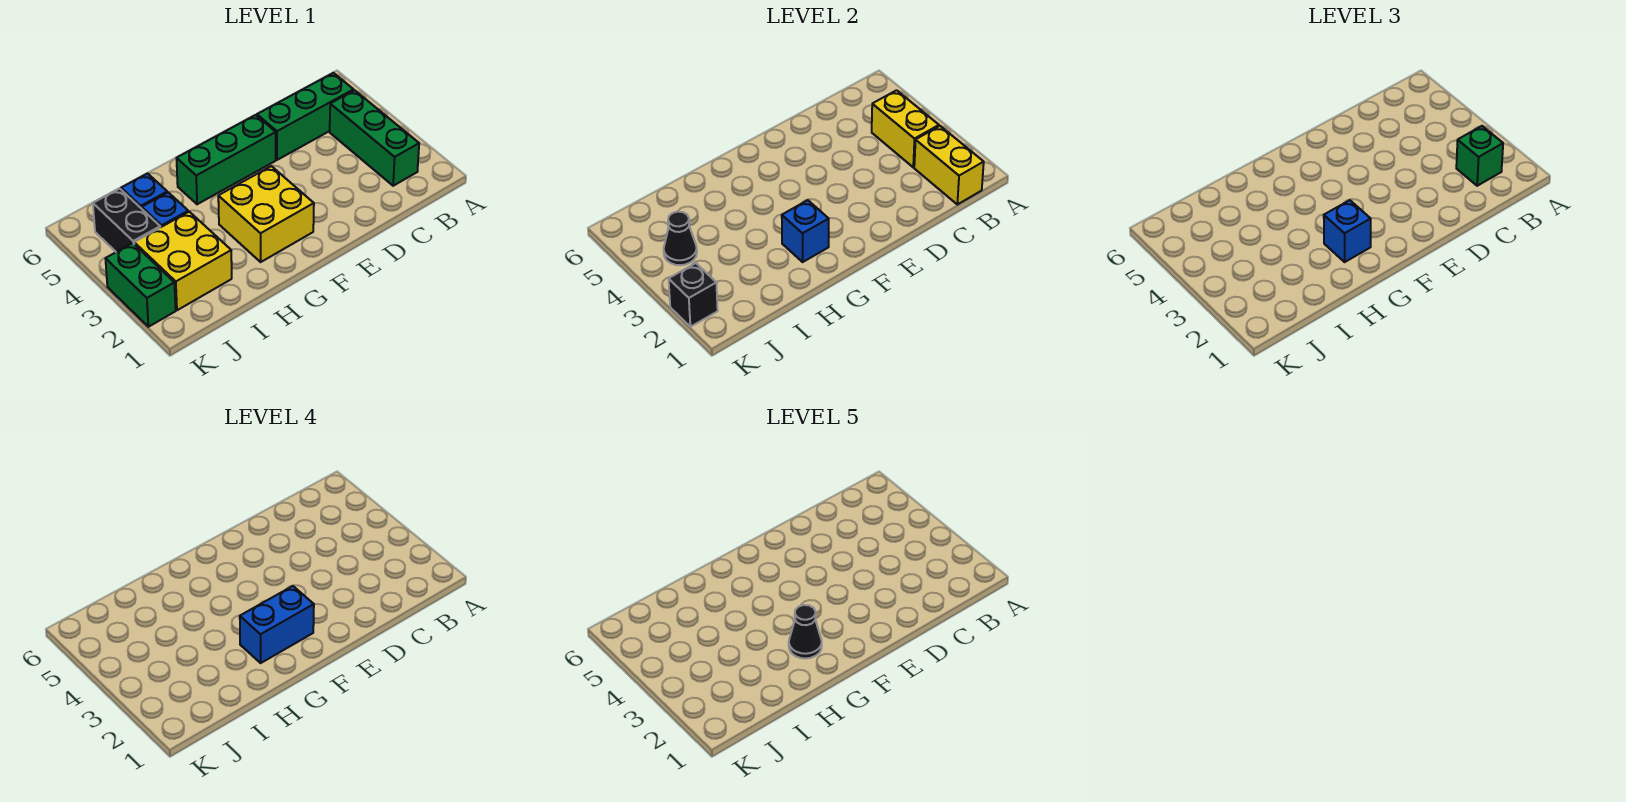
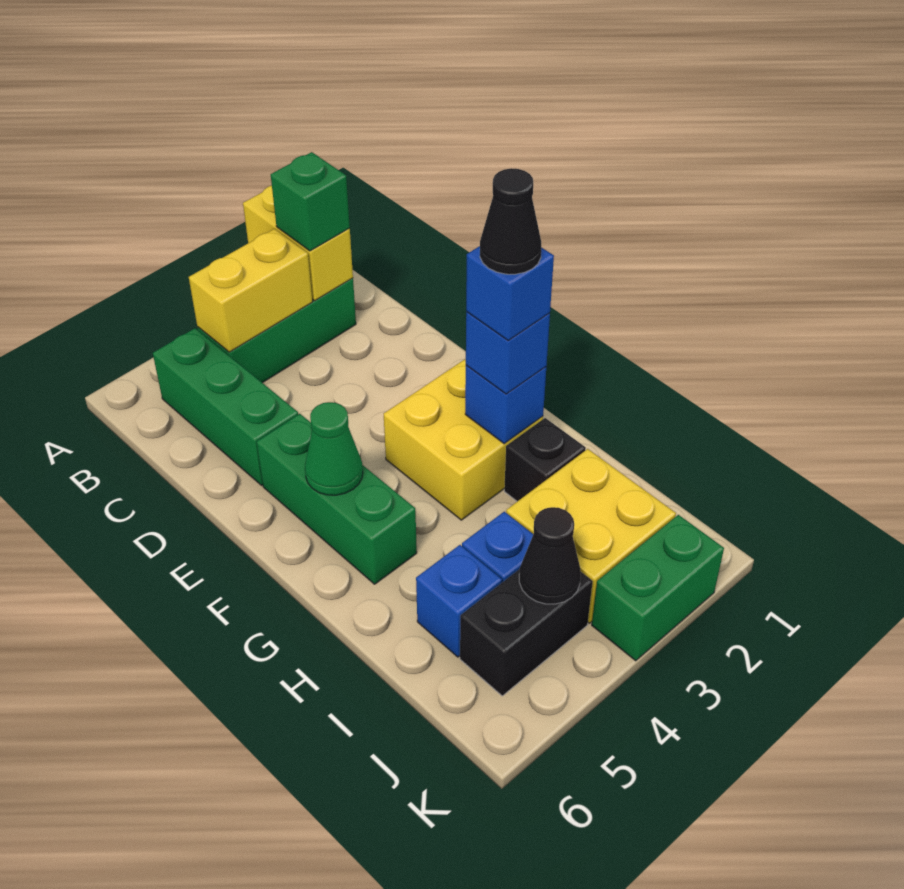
yellow brick B1:B2 level 2 -> yellow brick A2:B2 level 2
blue brick F2:G2 level 4 -> blue brick G2 level 4
none -> green cone F5 level 2
black brick K2 level 2 -> black brick H2 level 1

